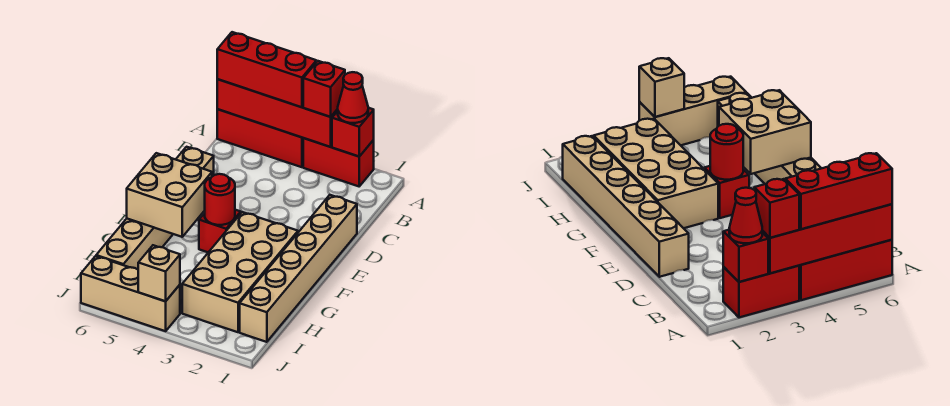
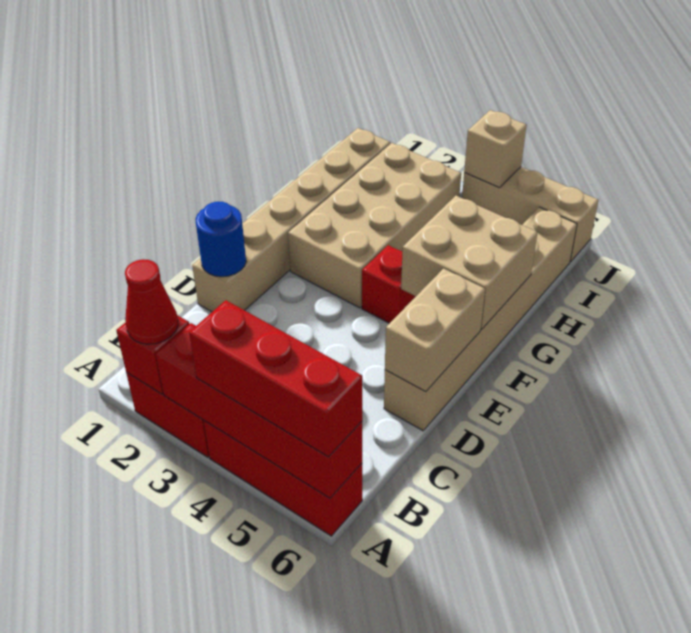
red brick A3 level 3 -> none
none -> blue round brick D1 level 2
none -> tan brick D6:E6 level 2
red round brick F4 level 2 -> none

